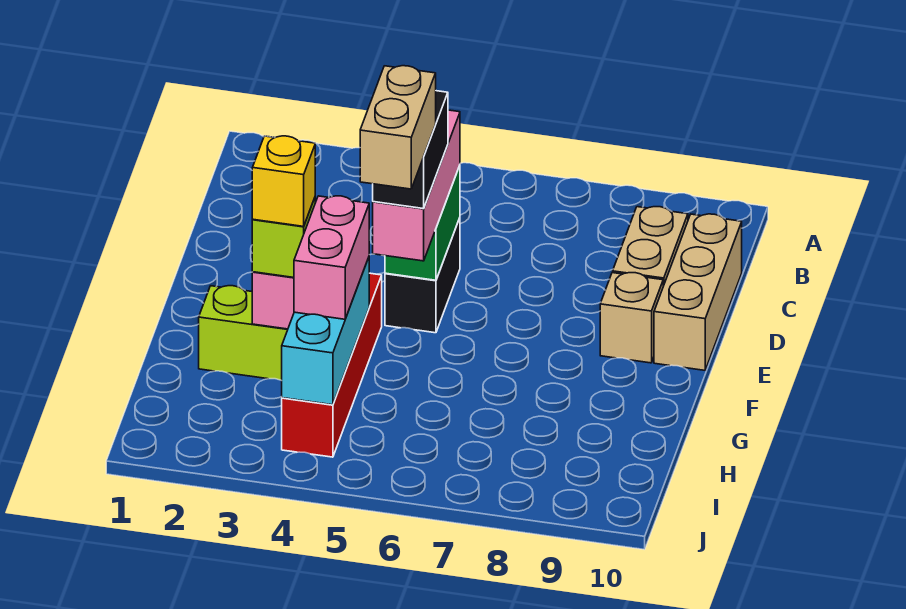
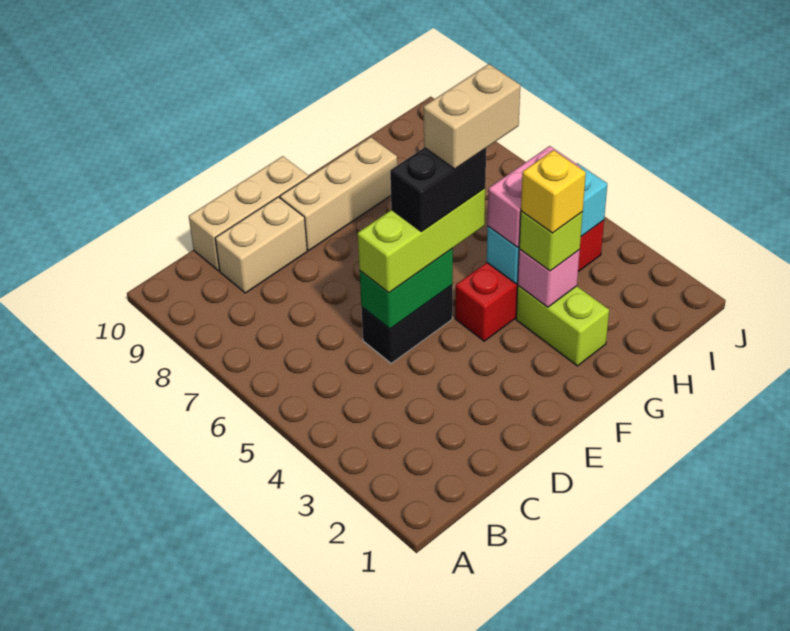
pink brick D5:F5 level 3 -> lime brick D5:F5 level 3
tan brick E9 level 1 -> tan brick E9:G9 level 1

